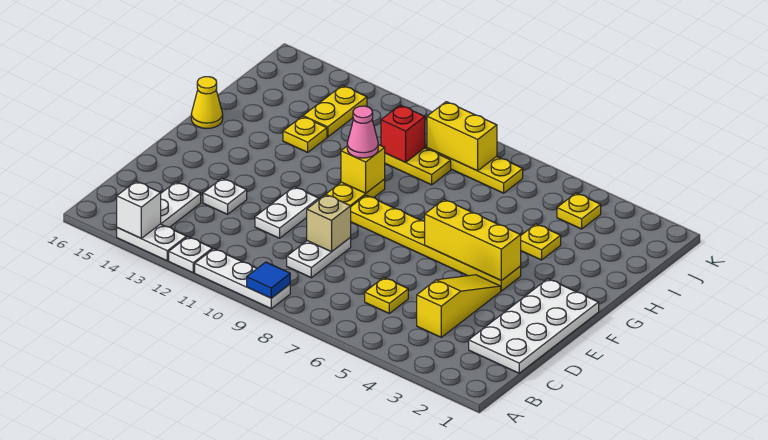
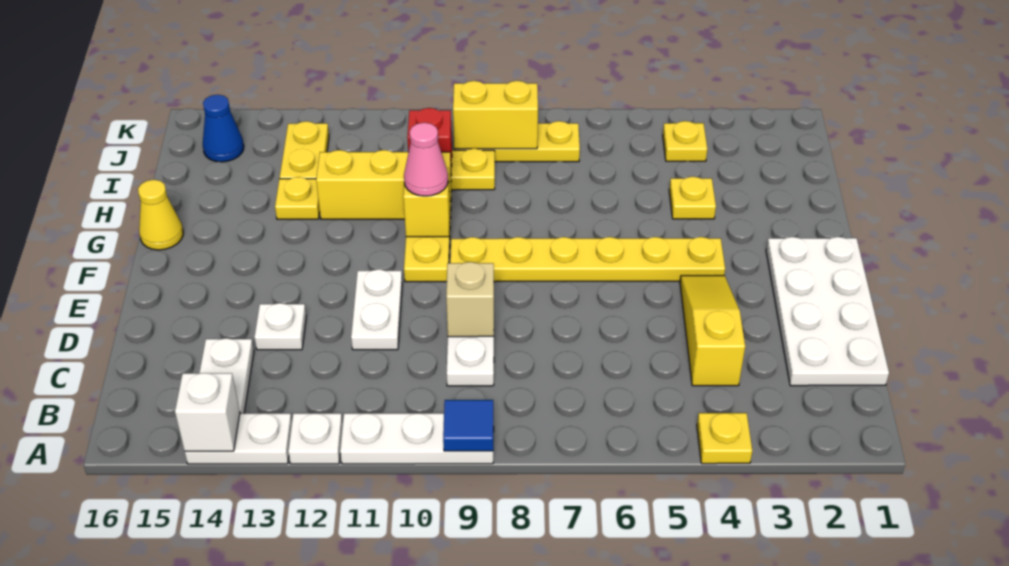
yellow plate C6 level 1 -> yellow plate A4 level 1
yellow brick F4:F6 level 2 -> yellow brick H10:H12 level 1
none -> blue cone J15 level 1

